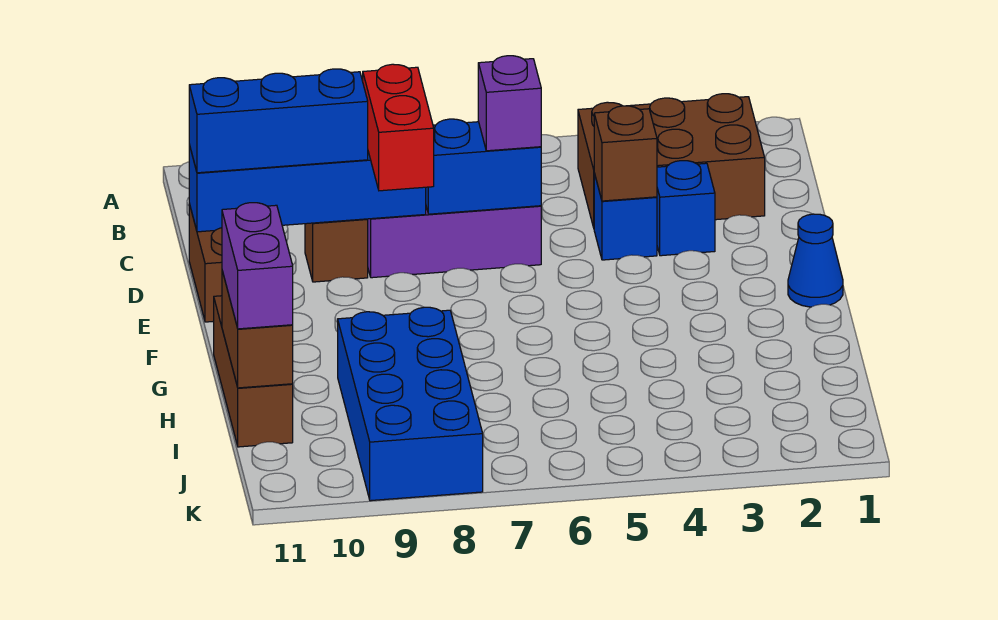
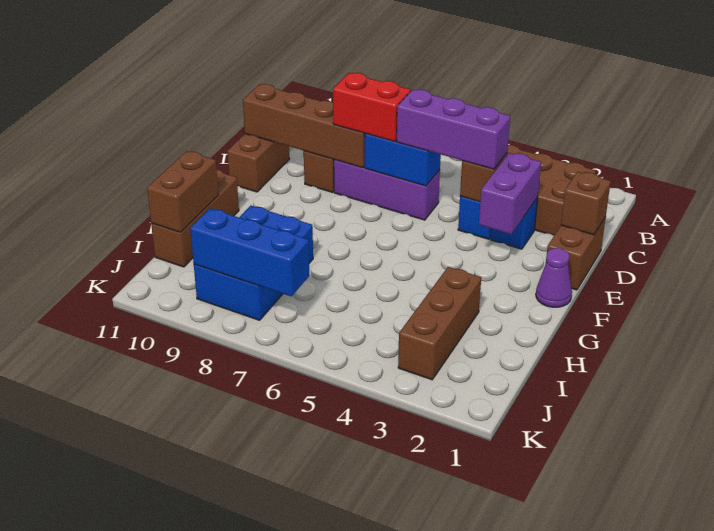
none -> brown brick D1:E1 level 1
none -> brown brick D1 level 2
purple brick D6 level 3 -> purple brick D4:D6 level 3
blue brick D8:D11 level 2 -> brown brick D8:D11 level 2
red brick D8:E8 level 3 -> red brick D7:D8 level 3
blue brick D9:D11 level 3 -> blue brick J7:J9 level 2
blue cone F1 level 1 -> purple cone F1 level 1
none -> brown brick H3:J3 level 1
blue brick H8:K9 level 1 -> blue brick H8:J9 level 1
purple brick H11:I11 level 3 -> purple brick D3:E3 level 2

